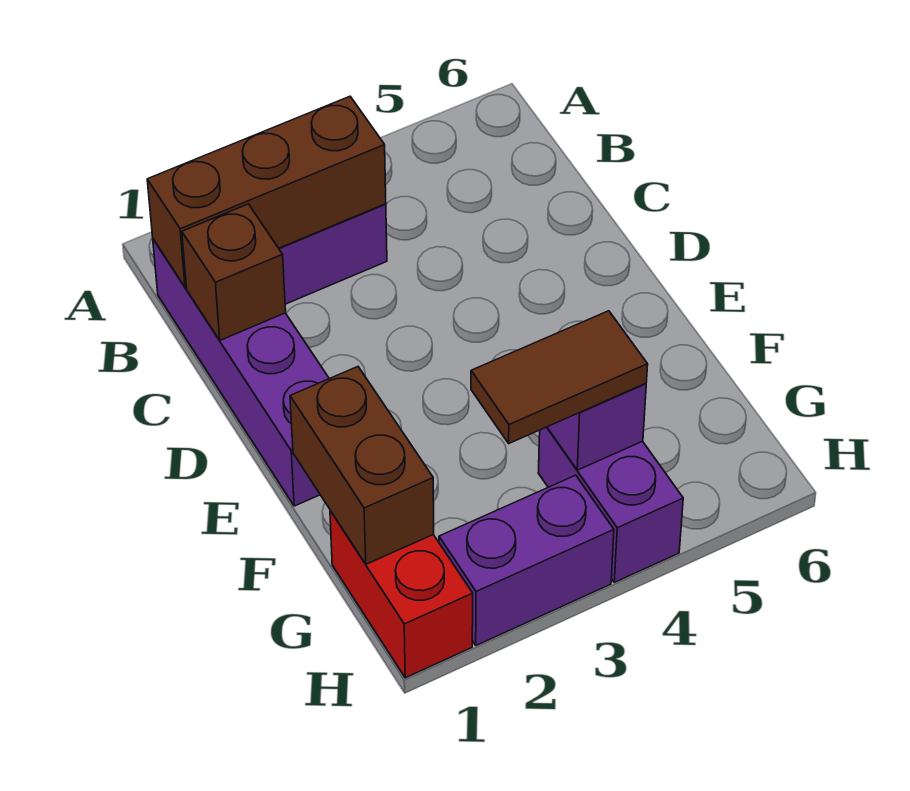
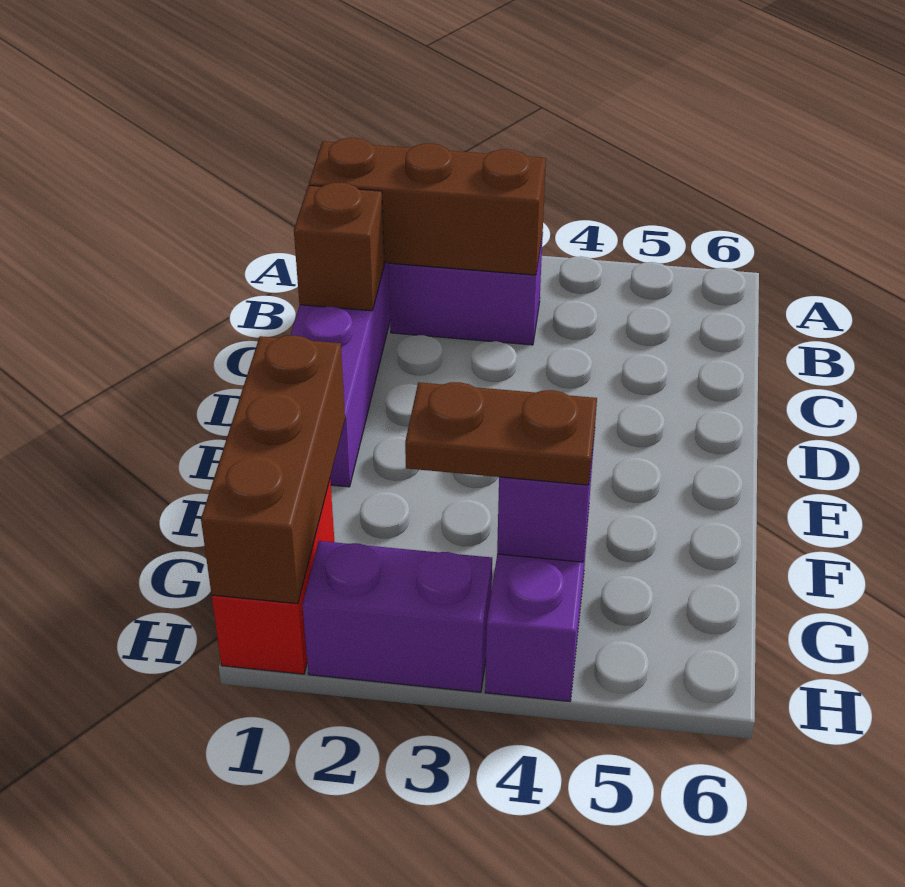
brown brick F1:G1 level 2 -> brown brick F1:H1 level 2
brown tile G3:G4 level 3 -> brown plate G3:G4 level 3

